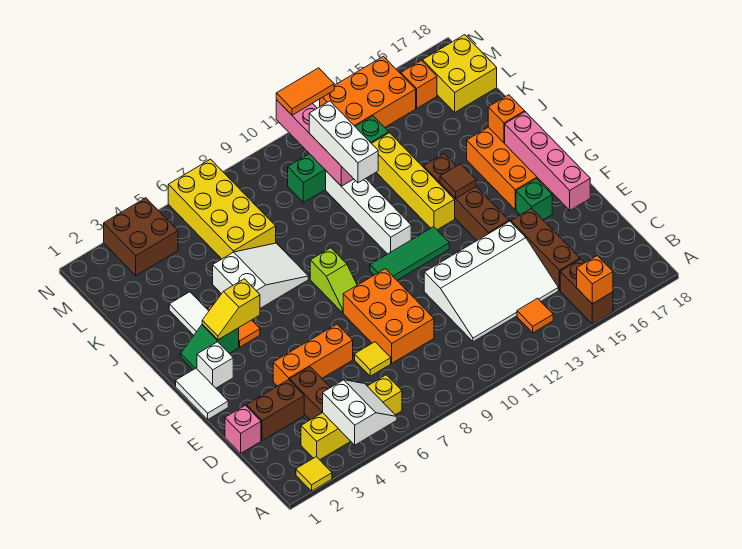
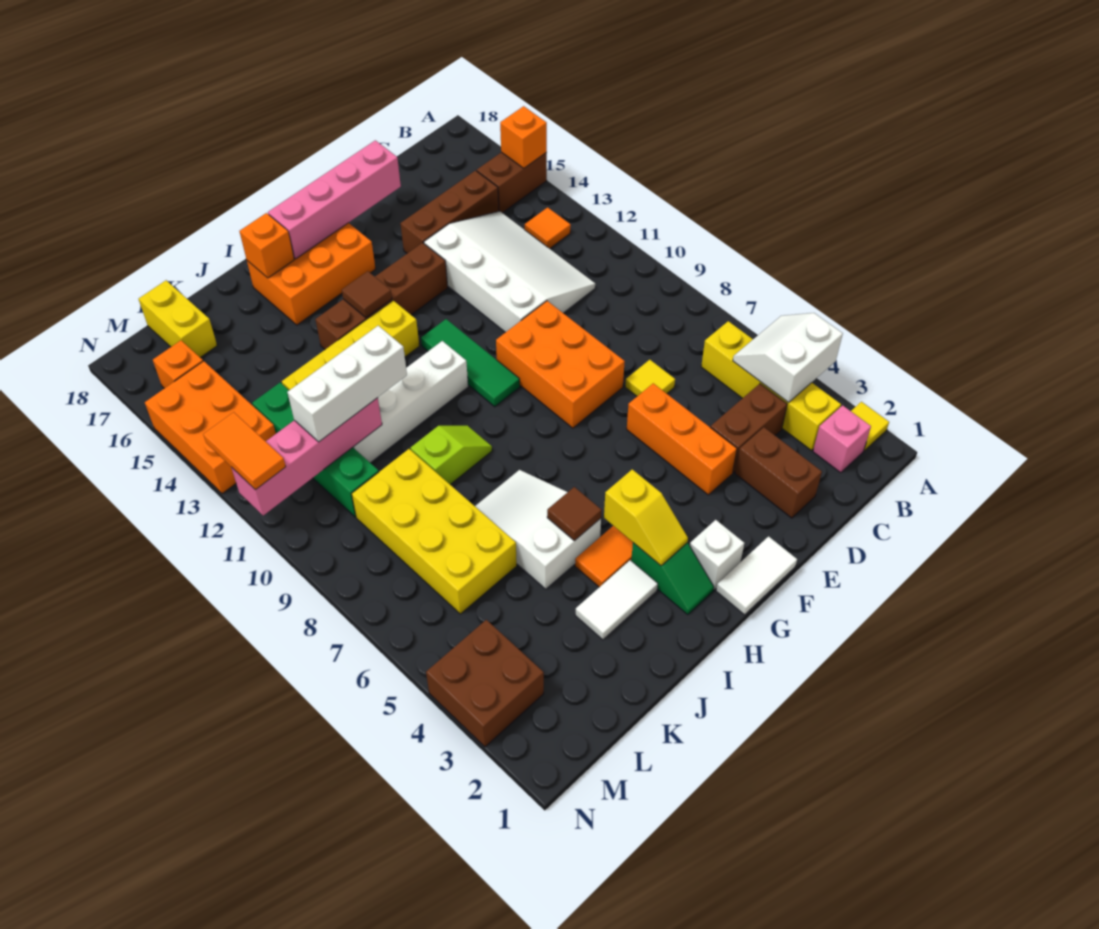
pink brick D1 level 1 -> pink brick B2 level 1
orange brick D8:F9 level 1 -> orange brick E8:F10 level 1
green brick F16 level 1 -> none
lime slope G8:H8 level 1 top H -> lime slope I9:J9 level 1 top J
none -> brown tile I5 level 2
yellow brick K6:N7 level 1 -> yellow brick K6:L9 level 1
yellow brick L17:M18 level 1 -> yellow brick L17:L18 level 1

